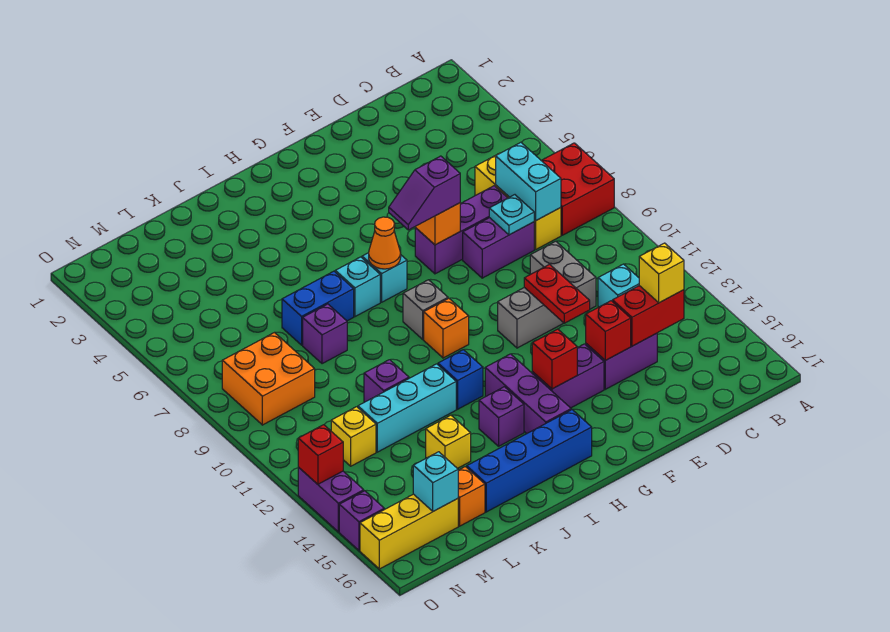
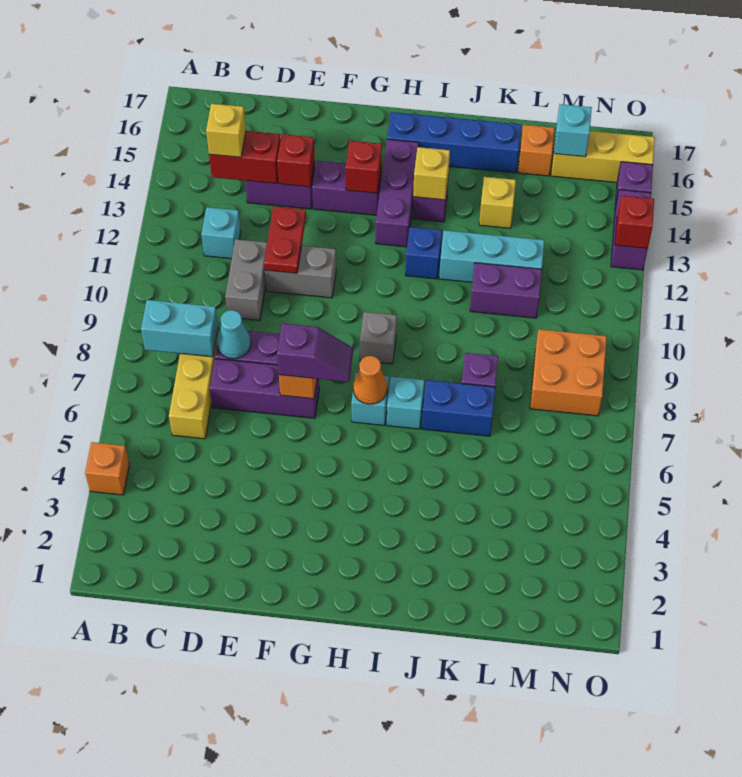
red brick A7:B8 level 1 -> none
cyan brick C7:C8 level 2 -> cyan brick B8:C8 level 2
cyan plate D8 level 2 -> cyan cone D8 level 2
orange brick H10 level 1 -> orange brick A4 level 1
purple brick K11 level 1 -> purple brick K11:L11 level 1
yellow brick M12 level 1 -> yellow brick I14 level 2

